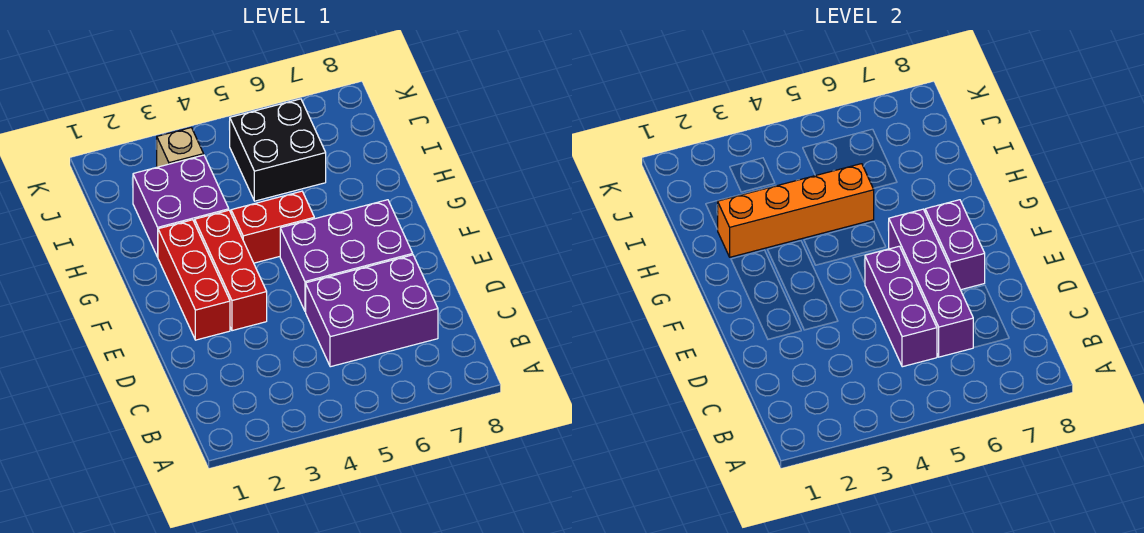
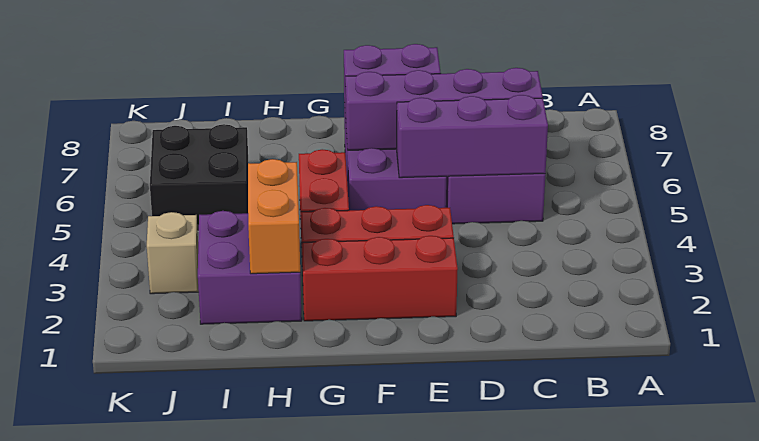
orange brick H2:H5 level 2 -> orange brick H2:H3 level 2

